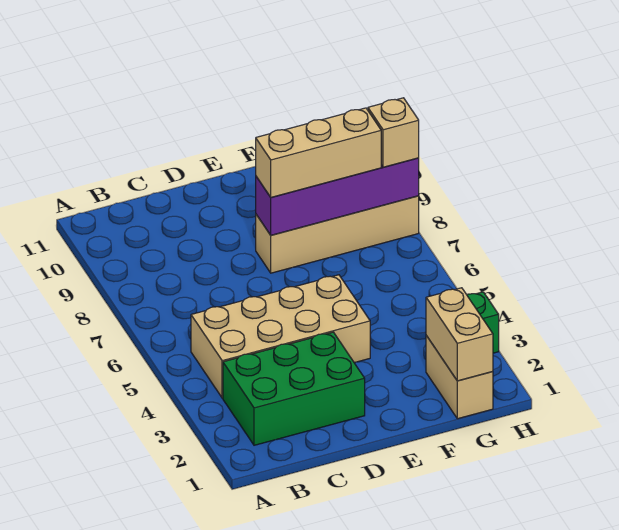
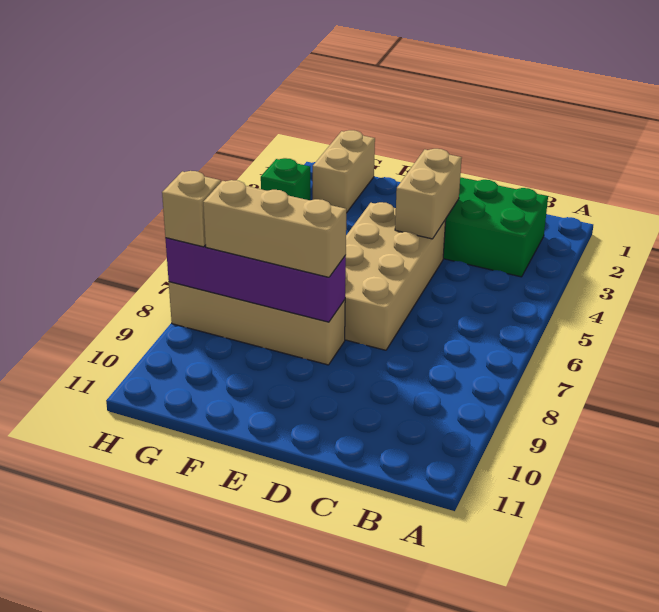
tan brick B4:E5 level 1 -> tan brick D4:E7 level 1
tan brick G1:G2 level 2 -> tan brick D3:D4 level 2

